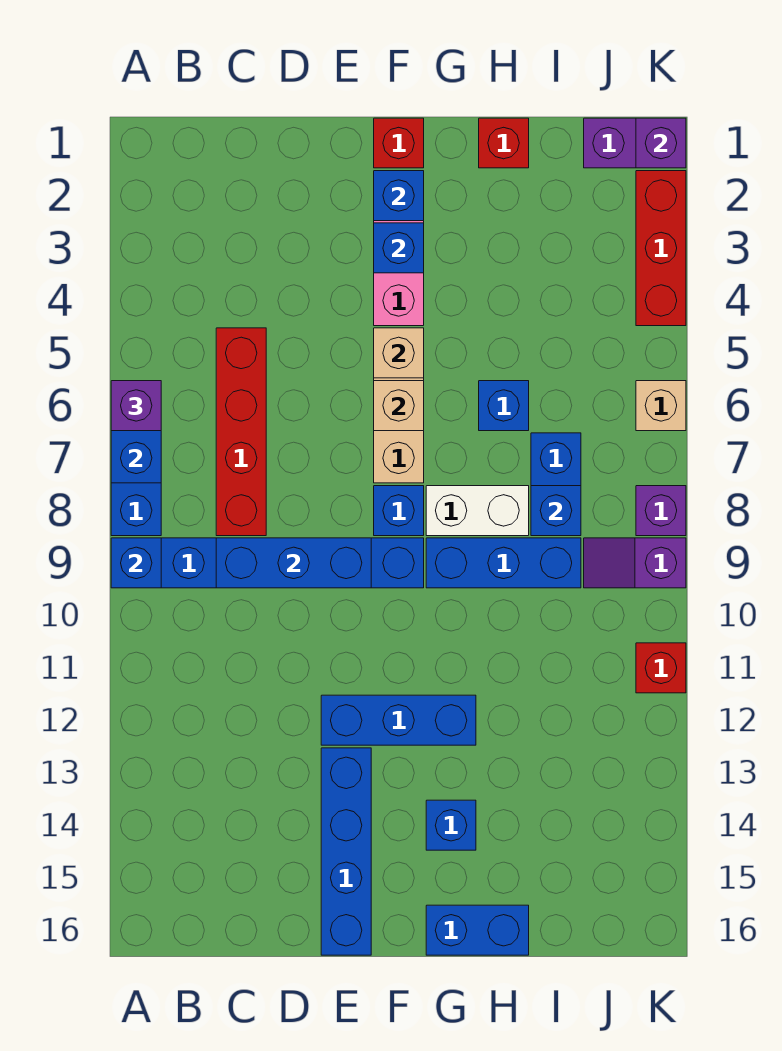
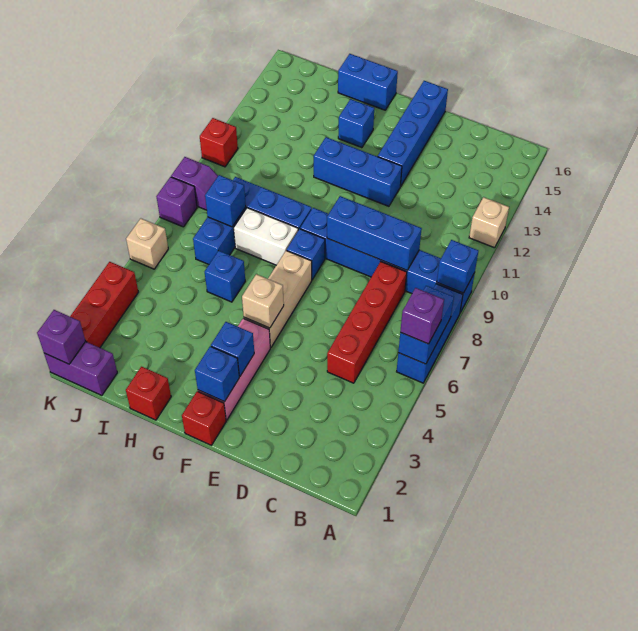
tan brick F6 level 2 -> tan brick A12 level 1

